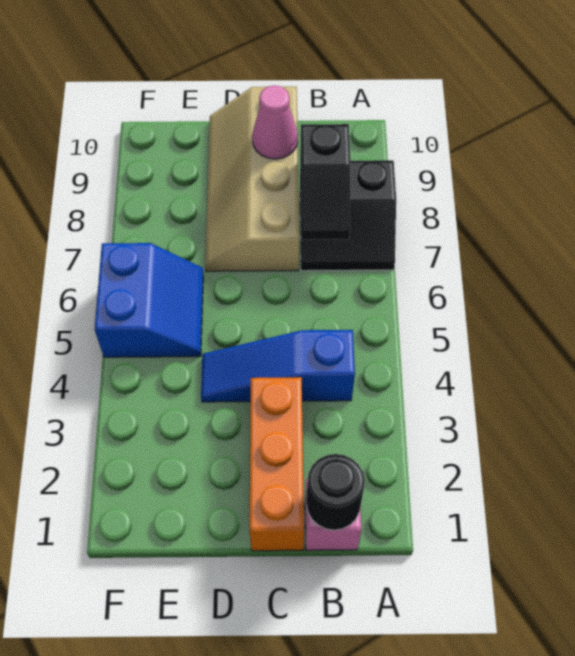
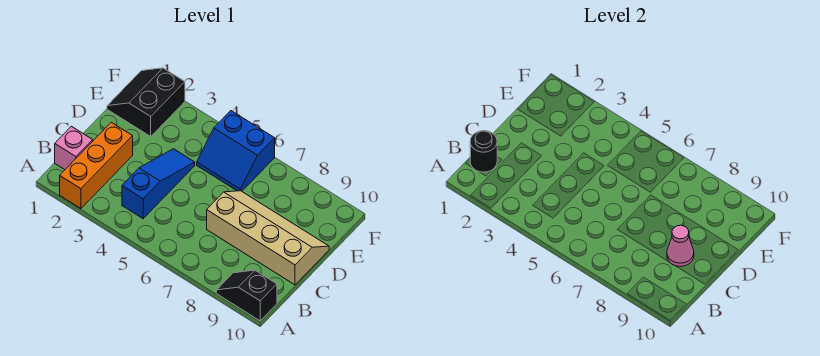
black slope A7:B8 level 1 top 8 -> black slope E1:F2 level 1 top 2
black slope B7:B8 level 2 top 8 -> black slope A9:A10 level 1 top 10
orange brick C1:C3 level 1 -> orange brick A2:C2 level 1

